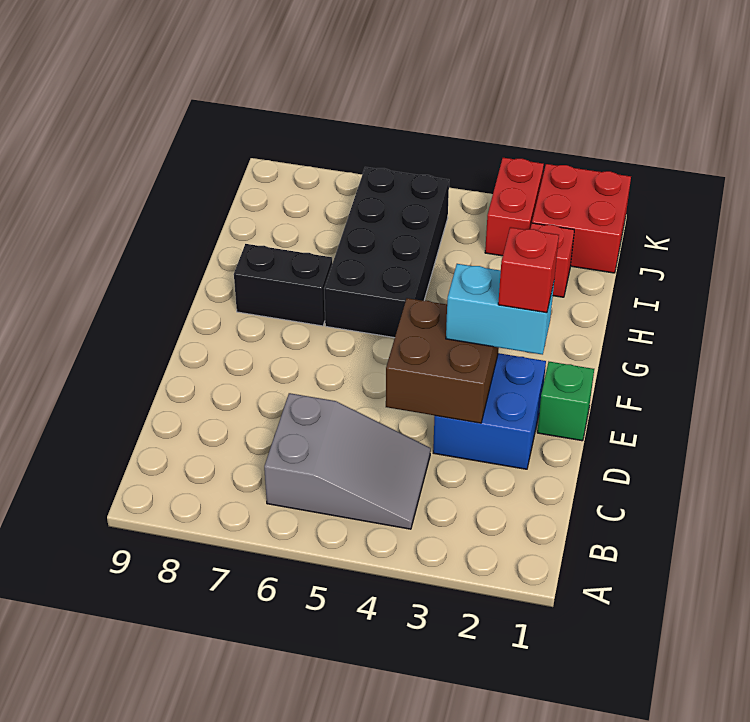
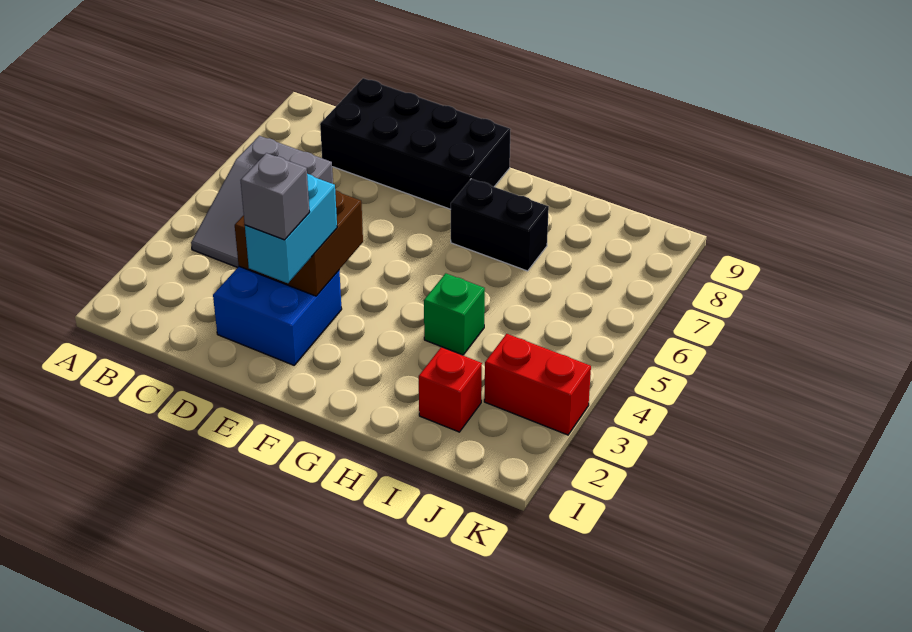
green brick E1 level 1 -> green brick H4 level 1
red brick E2 level 4 -> grey brick E2 level 4
black brick G5:J6 level 1 -> black brick C8:F9 level 1
black brick G7:G8 level 1 -> black brick G7:H7 level 1
red brick J1:K2 level 1 -> none

